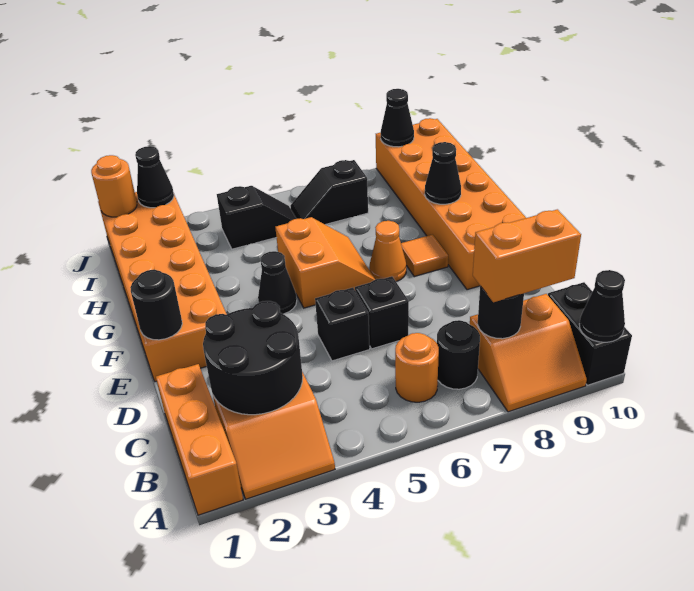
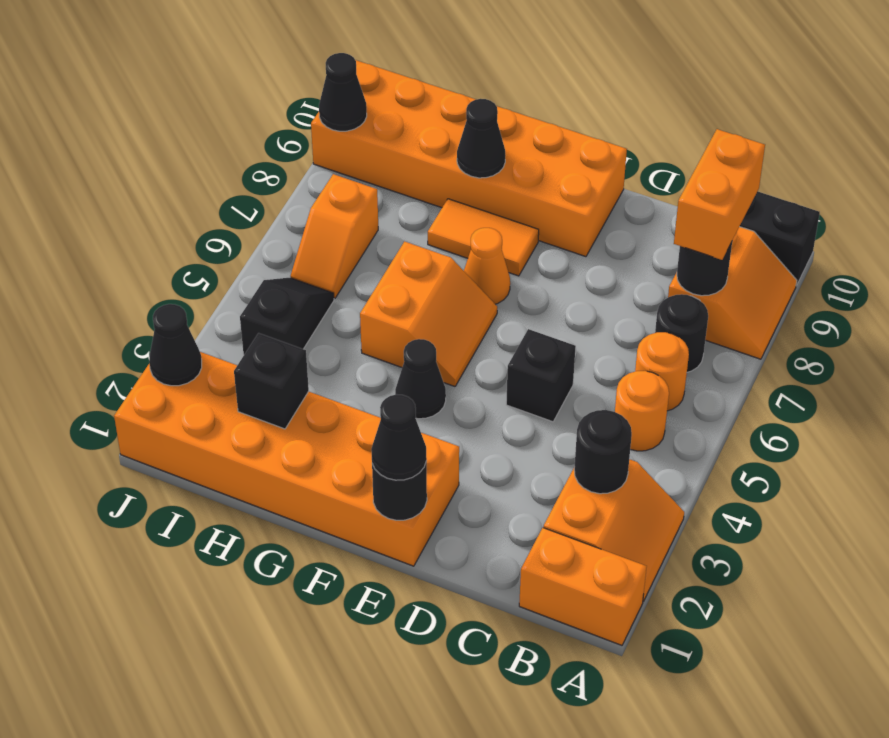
orange brick A1:C1 level 1 -> orange brick A1:B1 level 1
black cone A10 level 2 -> black cone E1 level 3
black round brick B2:C3 level 2 -> black round brick B3 level 2
black brick D6 level 1 -> black brick H2 level 2
orange slope F5:G6 level 1 top 5 -> orange slope F5:G6 level 1 top G
orange tile F8 level 1 -> orange tile F8:G8 level 1
black slope I6:I7 level 1 top 7 -> orange slope I6:I7 level 1 top 7
orange round brick J1 level 2 -> orange round brick B5 level 1

